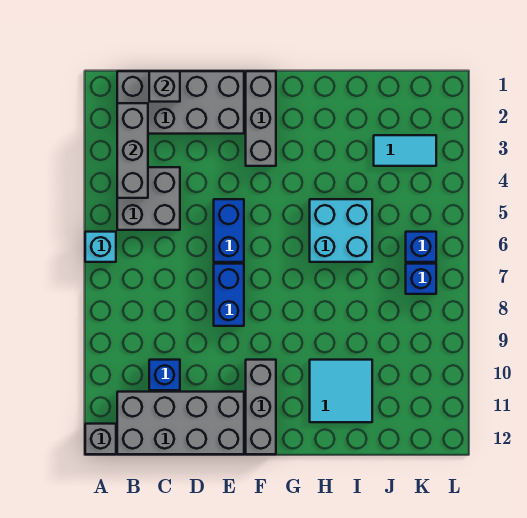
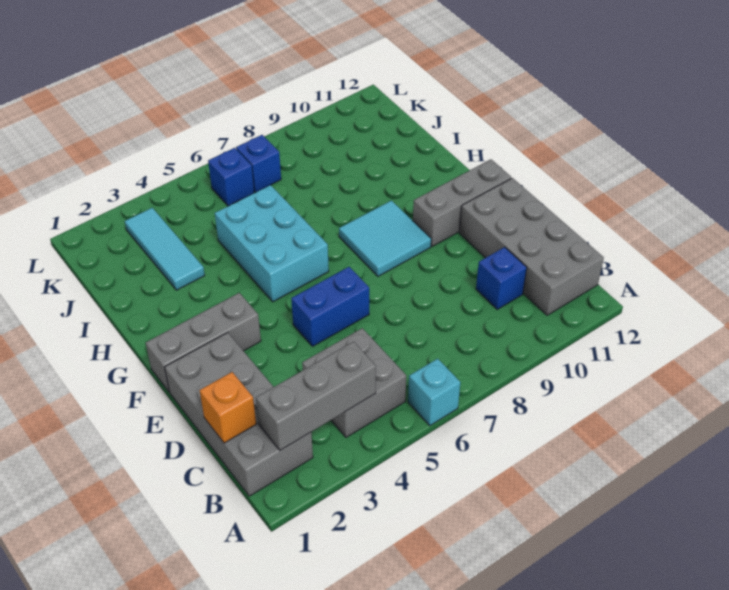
grey brick A12 level 1 -> none
grey brick C1 level 2 -> orange brick C1 level 2
blue brick E7:E8 level 1 -> none
cyan brick H5:I6 level 1 -> cyan brick G5:I6 level 1
cyan tile H10:I11 level 1 -> cyan tile F8:G9 level 1
cyan tile J3:K3 level 1 -> cyan tile I3:K3 level 1

